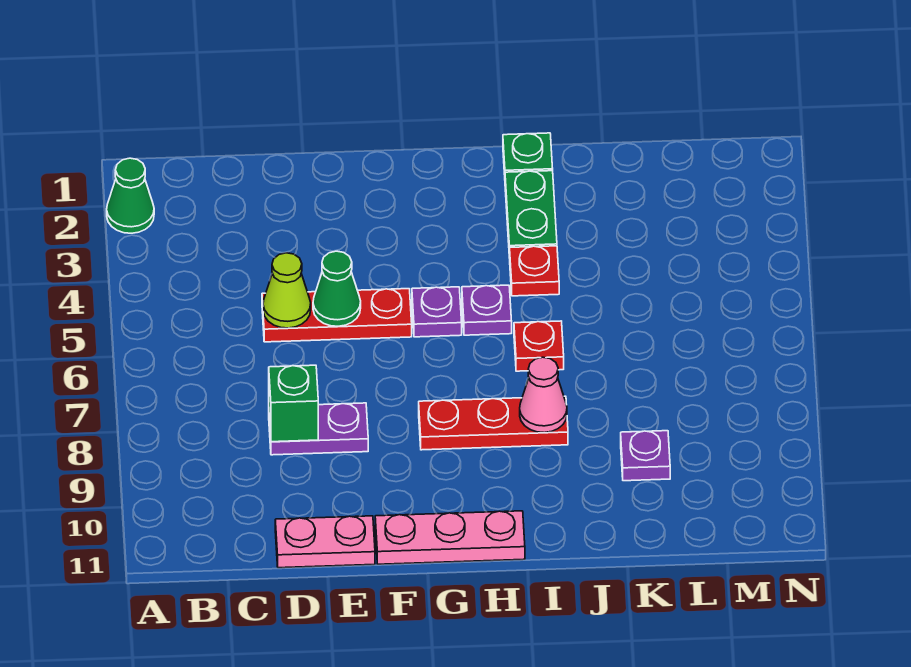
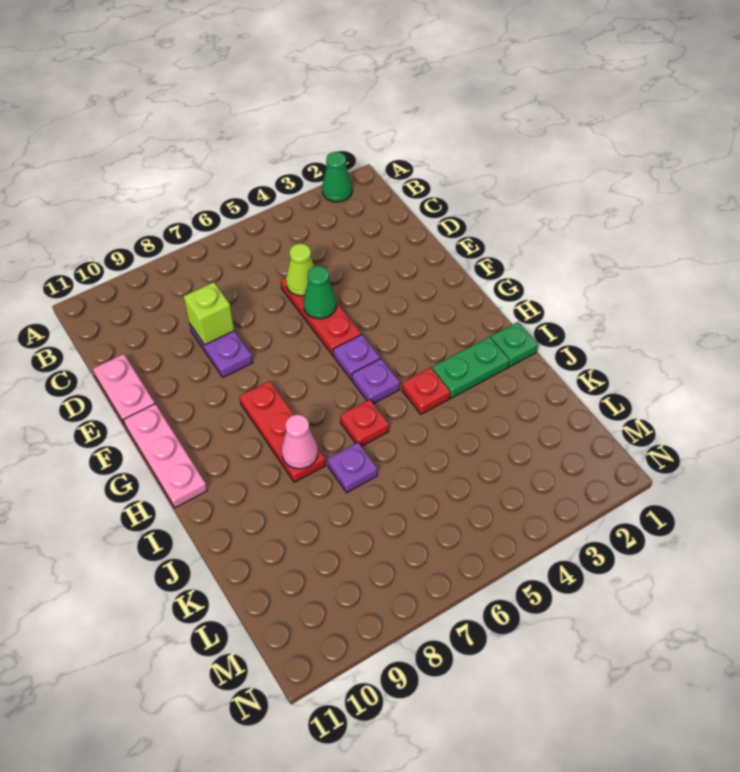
green brick D8 level 2 -> lime brick D8 level 2
purple plate K9 level 1 -> purple plate J7 level 1

